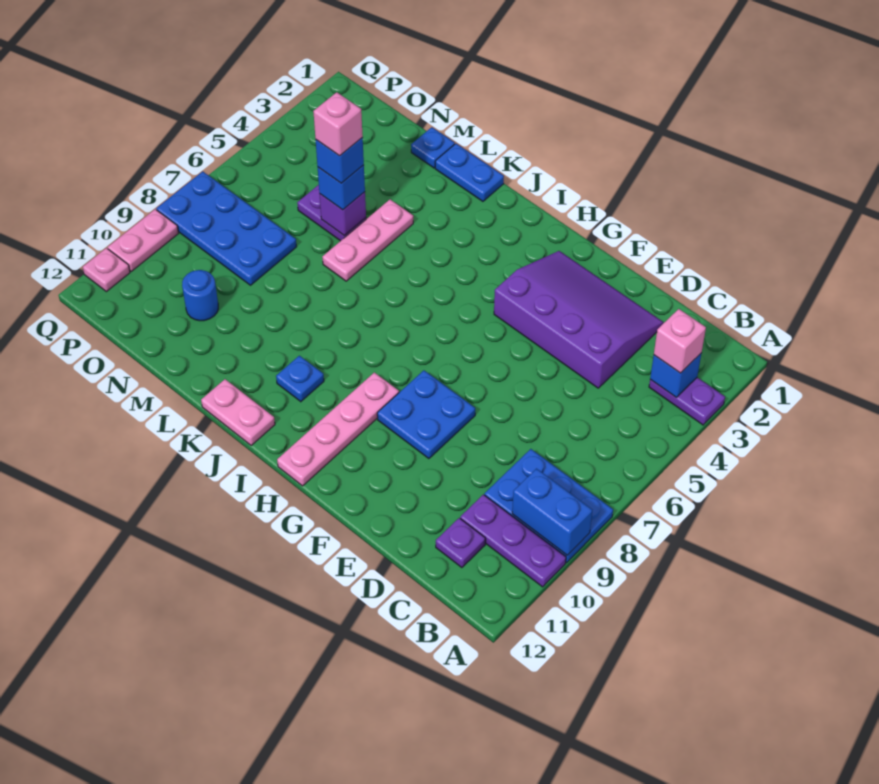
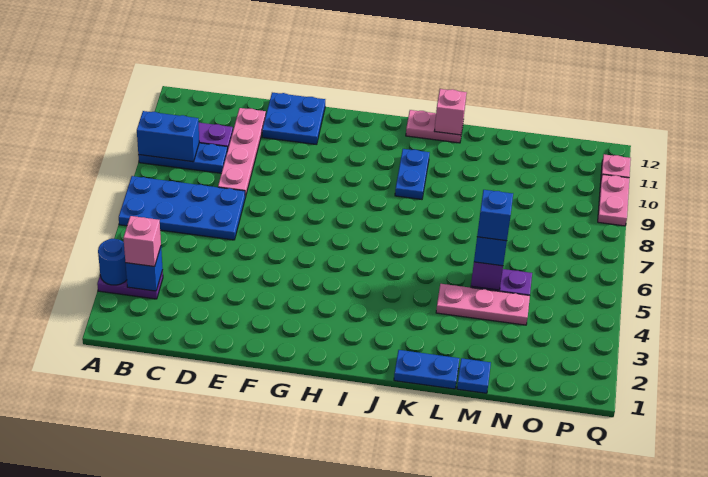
blue plate A8:C9 level 1 -> blue plate A9:C9 level 1
purple plate C11 level 1 -> none
purple slope D2:G4 level 1 top 4 -> none
blue plate F8:G9 level 1 -> blue plate E11:F12 level 1
pink plate H9:H12 level 1 -> pink plate D8:D11 level 1
blue plate J10 level 1 -> blue plate J9:J10 level 1
pink plate L4:L6 level 1 -> pink plate L4:N4 level 1
pink brick M5 level 5 -> pink brick K12 level 2
blue plate N7:Q8 level 1 -> blue plate A6:D7 level 1
blue round brick N10 level 1 -> blue round brick A3 level 2

